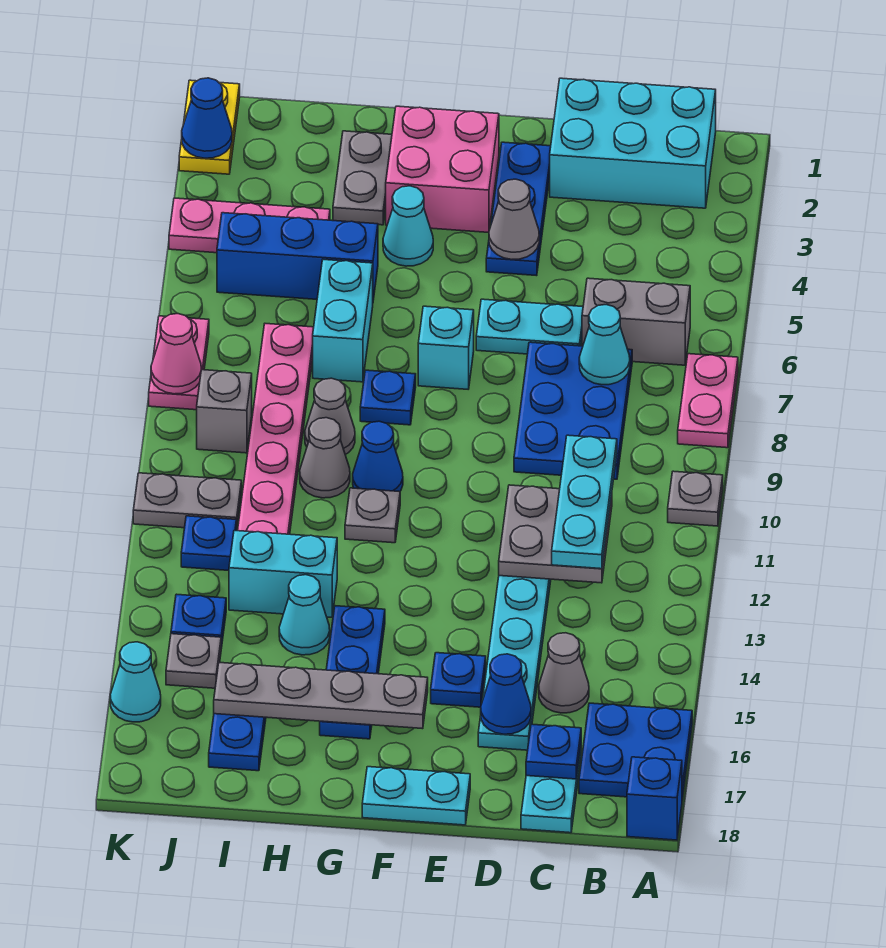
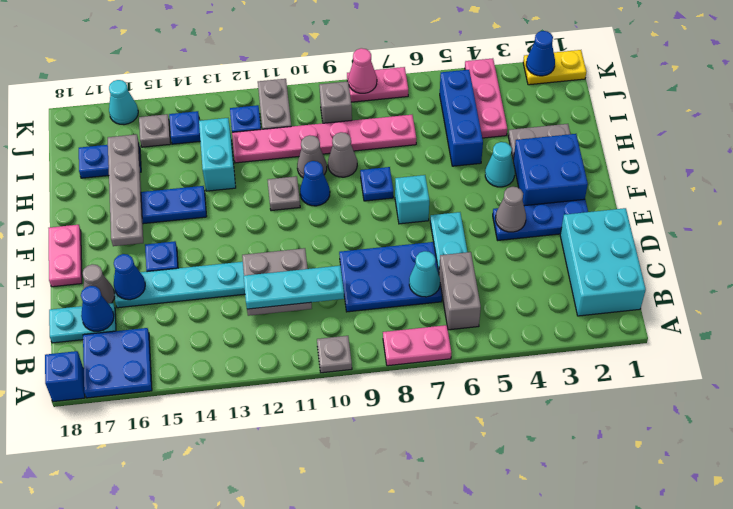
grey cone C15 level 1 -> grey cone D17 level 1
blue plate C17 level 2 -> blue cone C17 level 2
cyan plate E18:F18 level 1 -> pink plate E18:F18 level 1
pink brick F2:G3 level 1 -> blue brick F2:G3 level 1
cyan brick H6:H7 level 1 -> none
cyan cone H14 level 1 -> none

